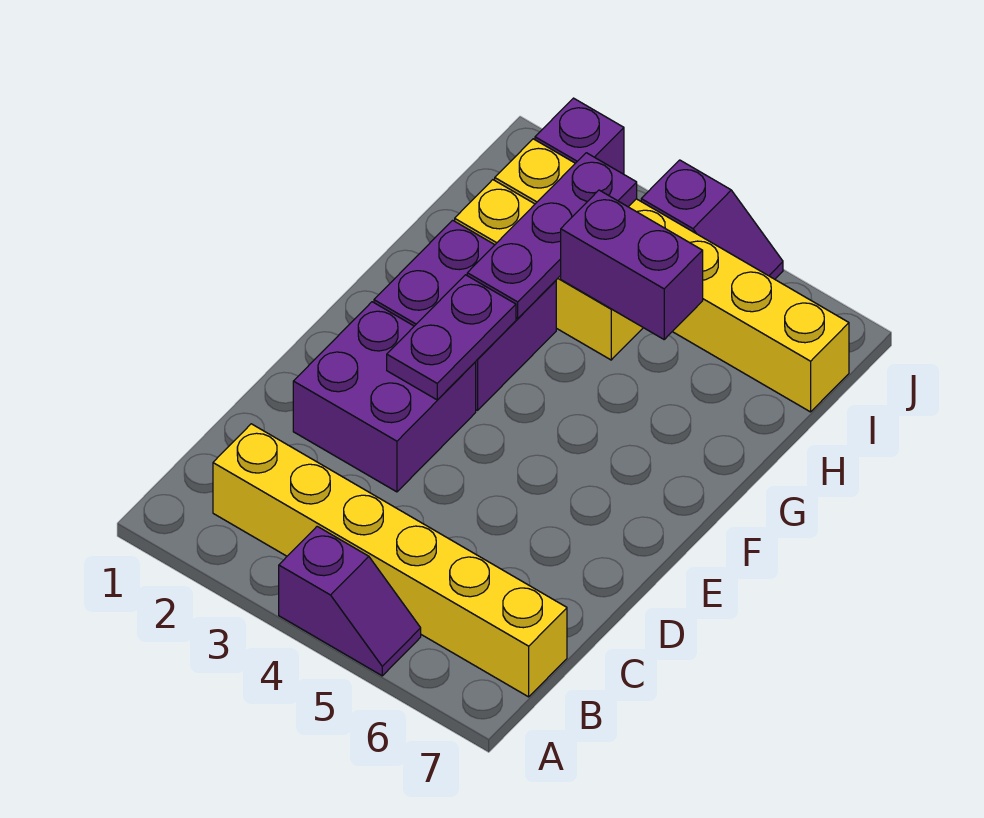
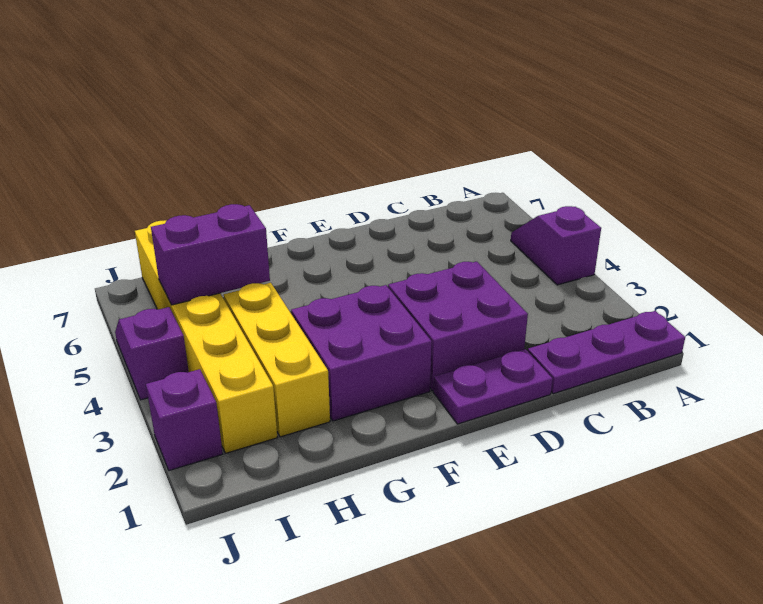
yellow brick B2:B7 level 1 -> none
purple plate E3:F3 level 2 -> purple plate D1:E1 level 1
purple plate G3:I3 level 2 -> purple plate A1:C1 level 1
purple brick H4:H5 level 2 -> purple brick H5:I5 level 2

